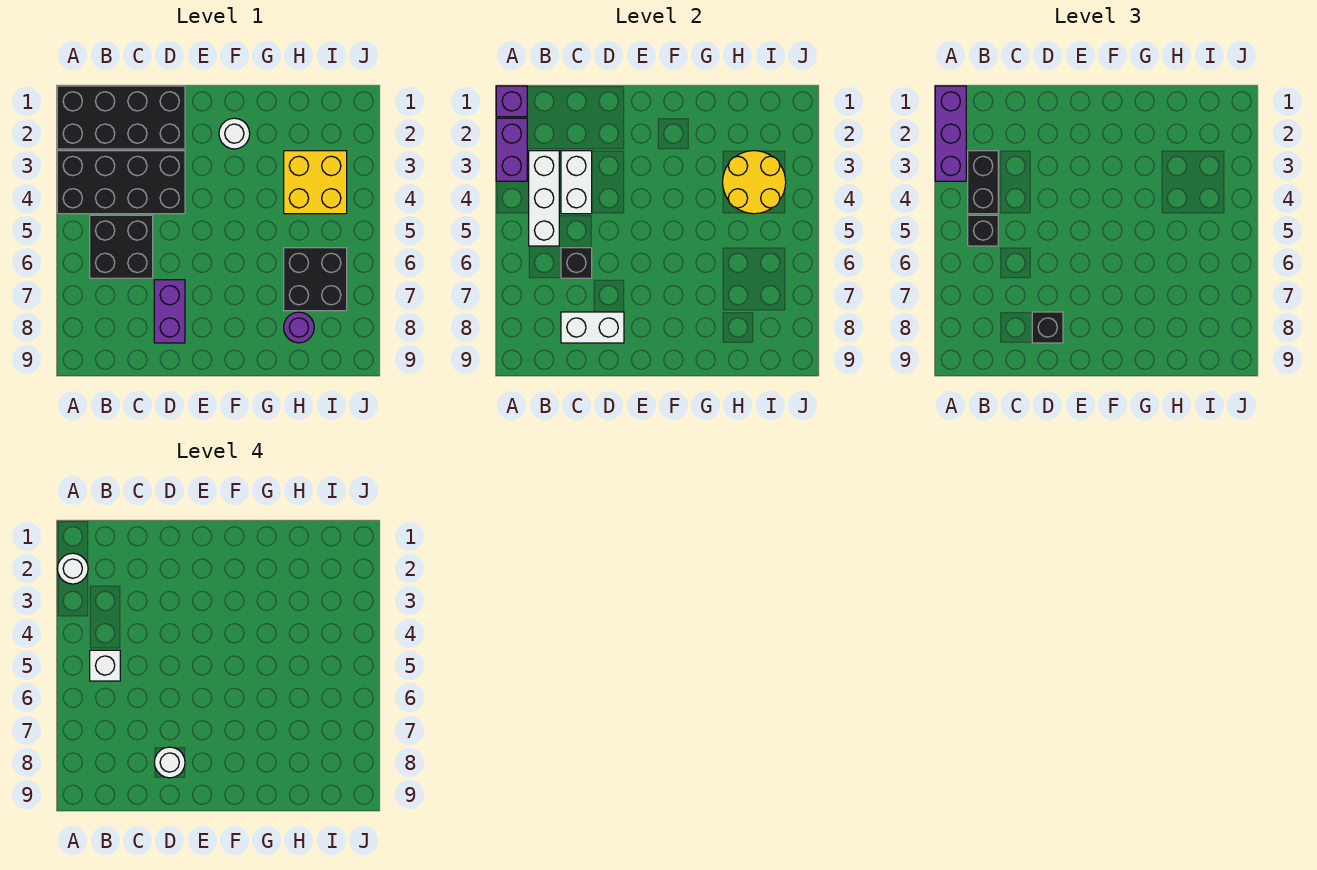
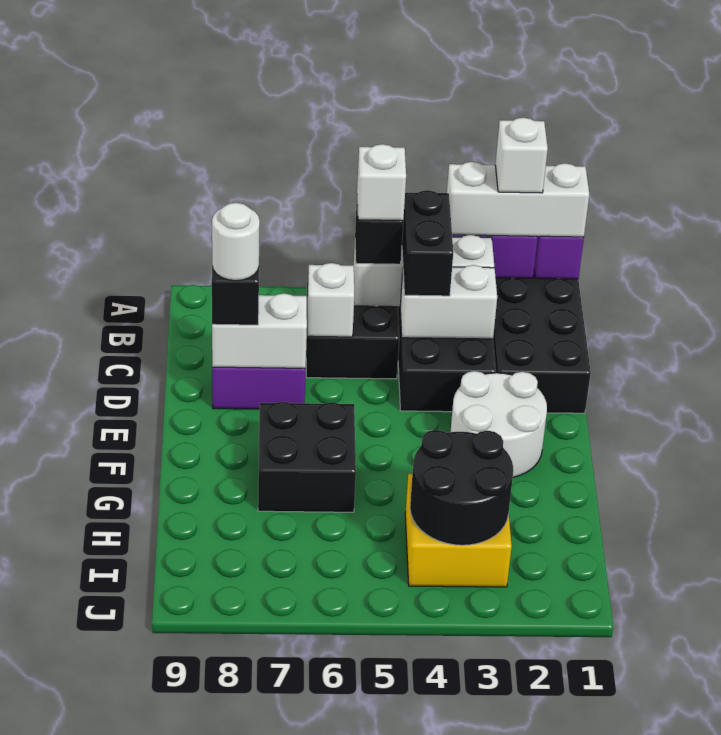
purple brick A1:A3 level 3 -> white brick A1:A3 level 3
white round brick A2 level 4 -> white brick A2 level 4
black brick B3:B4 level 3 -> black brick B4:C4 level 3
black brick C6 level 2 -> white brick C6 level 2
white brick C8:D8 level 2 -> white brick D7:D8 level 2
white round brick F2 level 1 -> white round brick E2:F3 level 1
yellow round brick H3:I4 level 2 -> black round brick H3:I4 level 2
black brick H6:I7 level 1 -> black brick F6:G7 level 1
purple round brick H8 level 1 -> none

